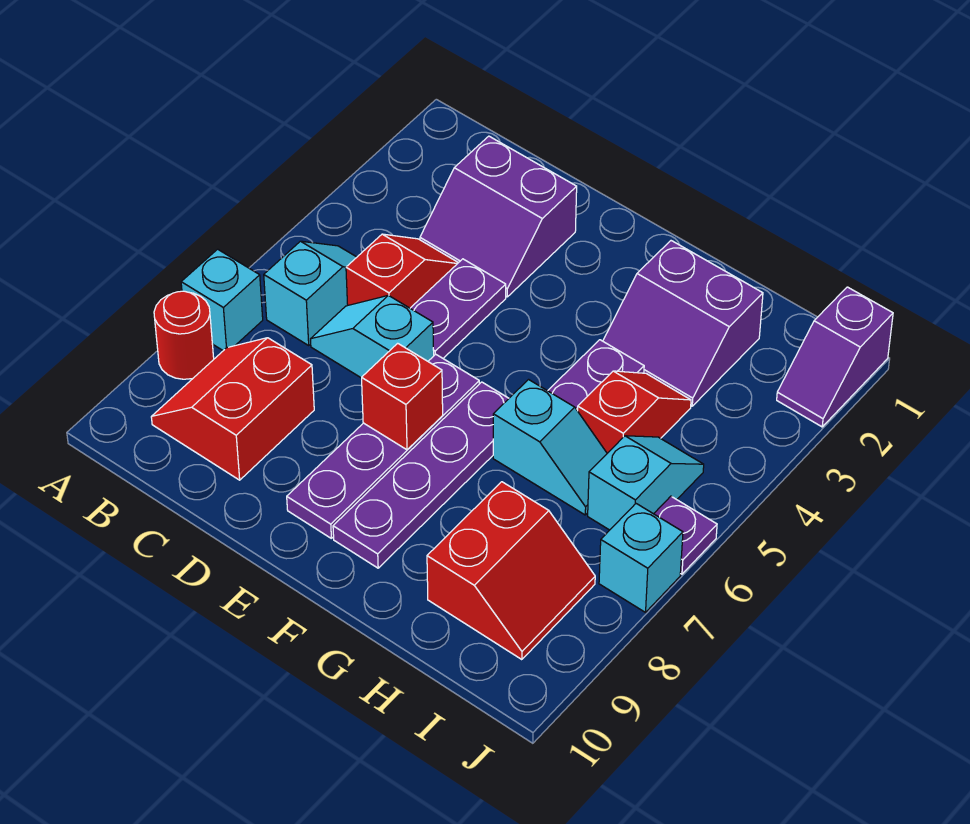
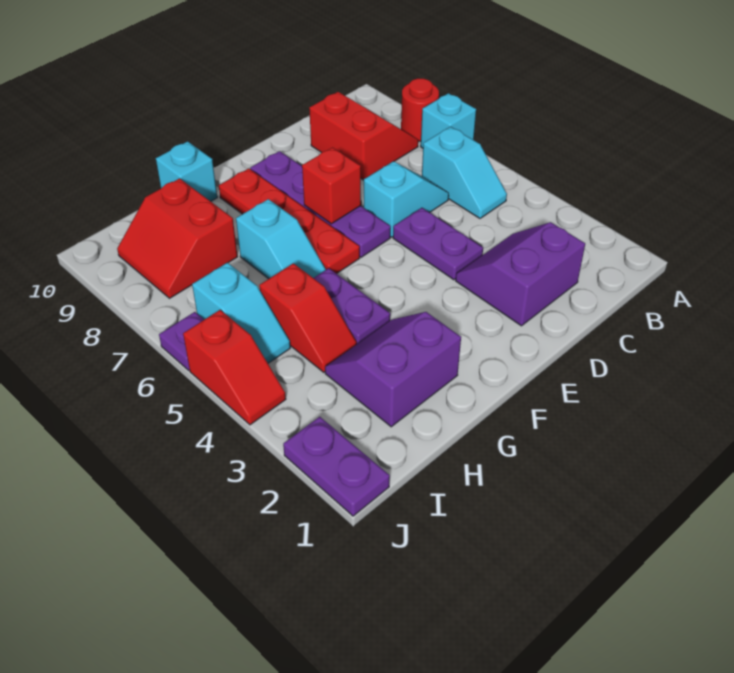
red slope C4:C5 level 1 top 5 -> red slope J4:J5 level 1 top 5
purple plate F6:F9 level 1 -> red plate F6:F9 level 1
cyan slope G6:H6 level 1 top G -> cyan slope G6:G7 level 1 top 7
purple slope J1:J2 level 1 top 1 -> purple plate J1:J2 level 1
cyan brick J7 level 1 -> cyan brick G10 level 1

